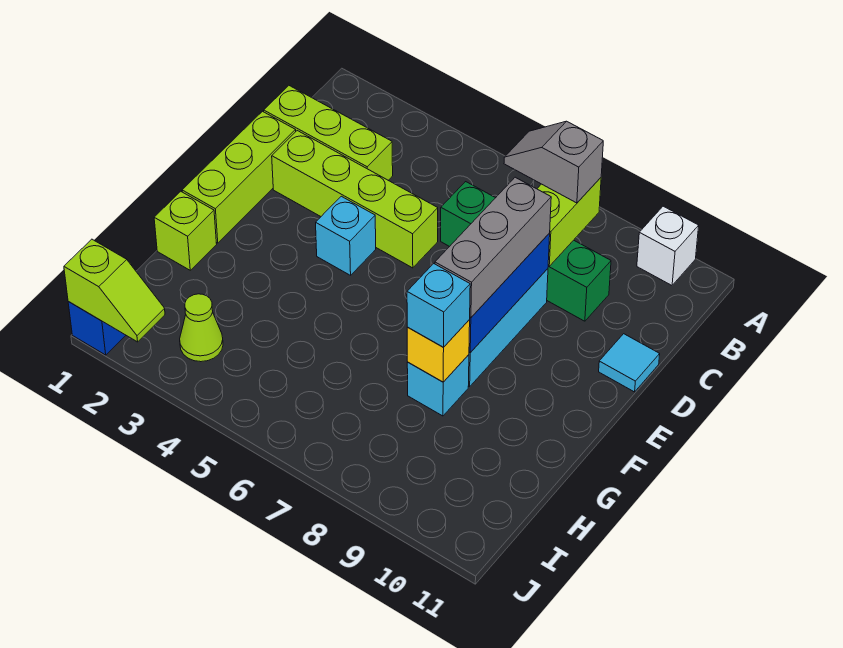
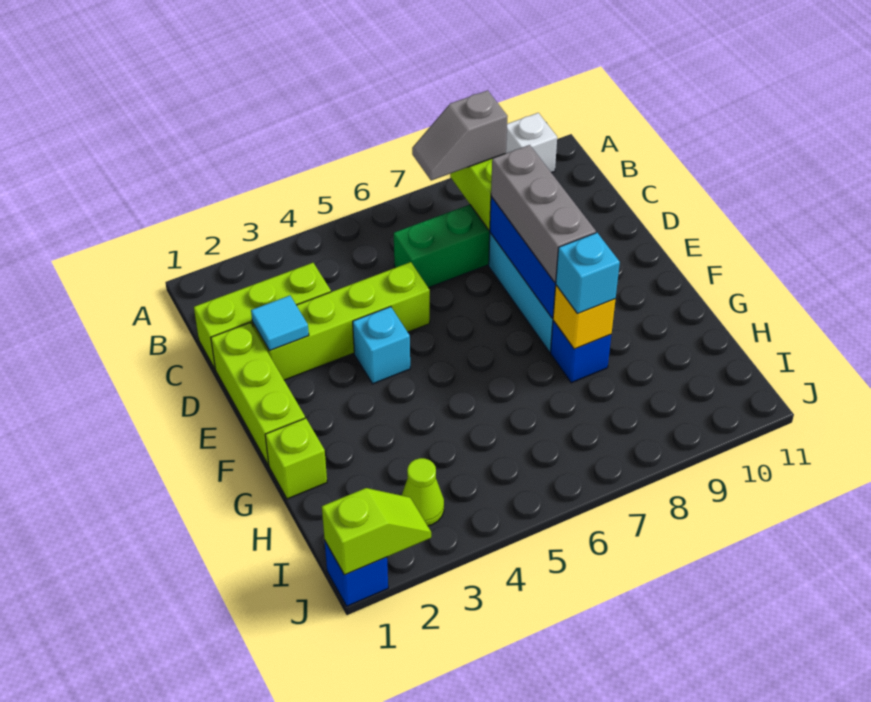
cyan tile D11 level 1 -> cyan tile D2 level 2
cyan brick G8 level 1 -> blue brick G8 level 1

